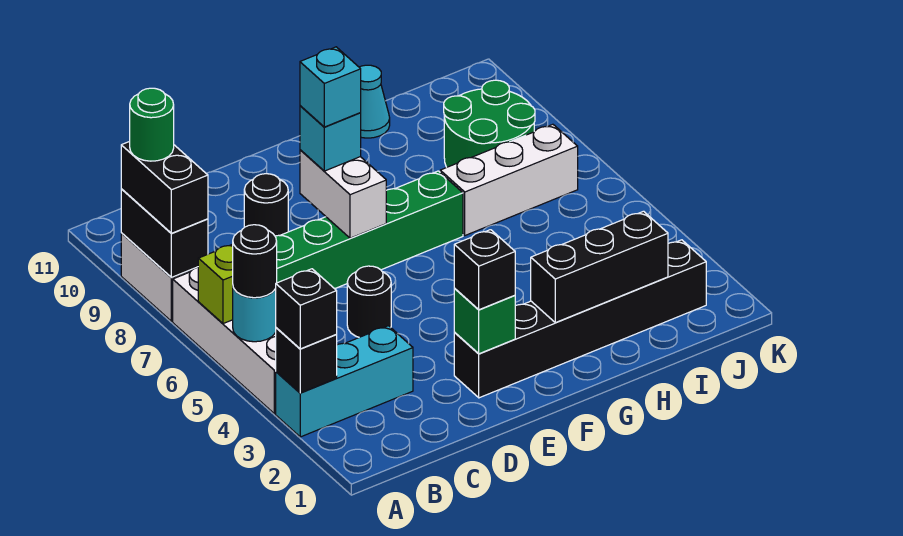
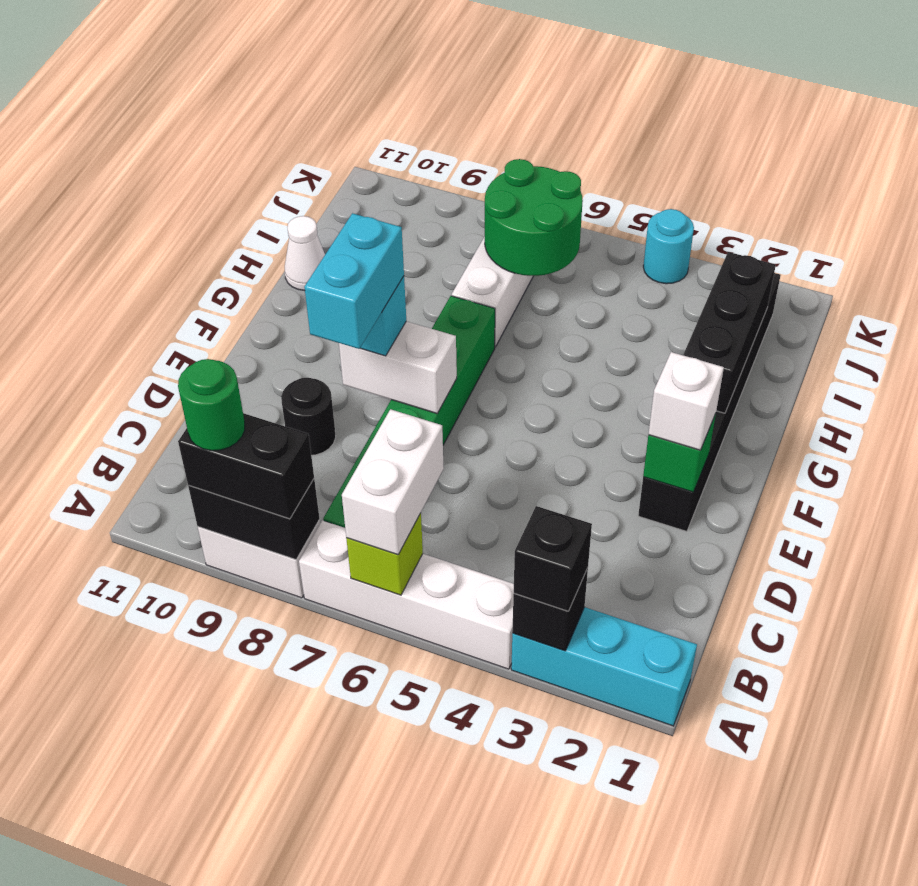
cyan brick A3:C3 level 1 -> cyan brick A1:A3 level 1
cyan round brick A5 level 2 -> cyan round brick K4 level 1
black round brick A5 level 3 -> none
none -> white brick A6:B6 level 3
black round brick D5 level 1 -> none
black brick E2 level 3 -> white brick E2 level 3
cyan brick E8 level 4 -> cyan brick D8:E8 level 4
cyan cone H11 level 1 -> white cone H11 level 1
green round brick I8:J9 level 1 -> green round brick I6:J7 level 2

